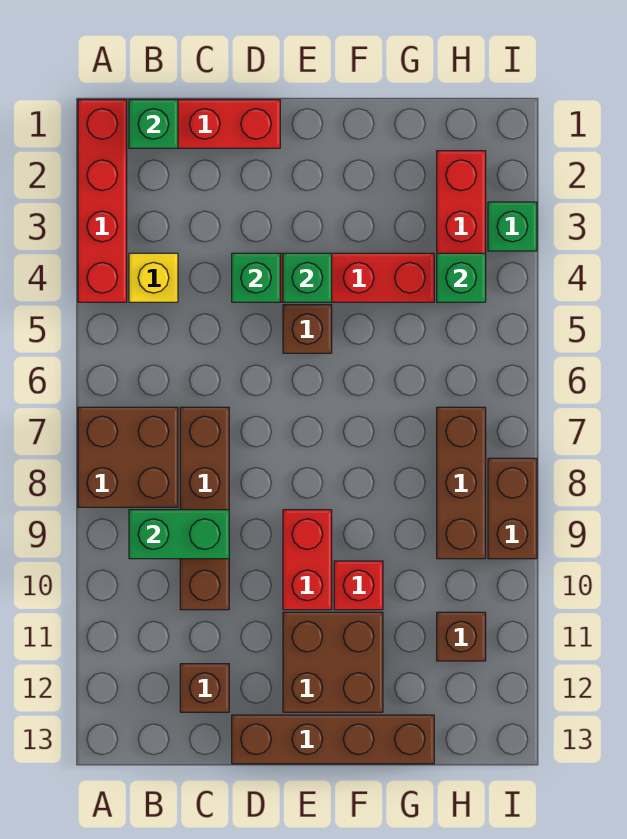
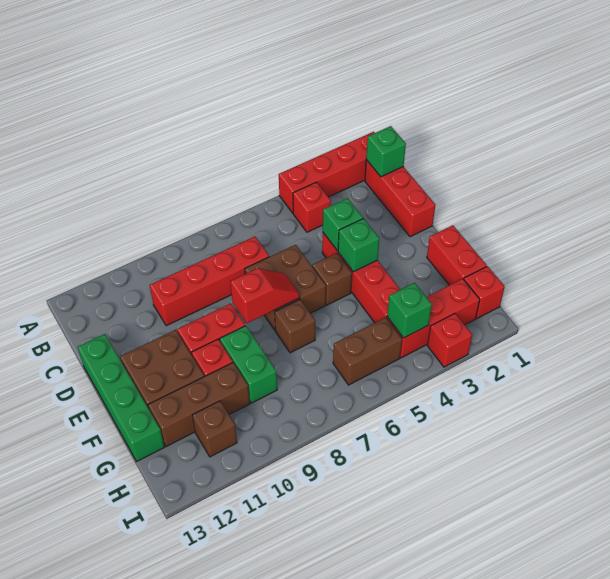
brown brick A7:B8 level 1 -> brown brick D6:E7 level 1
yellow brick B4 level 1 -> red brick B4 level 1
green brick B9:C9 level 2 -> green brick F9:G9 level 1
brown brick C7:C10 level 1 -> red brick C7:C10 level 1
brown brick C12 level 1 -> brown brick F7 level 1
brown brick D13:G13 level 1 -> green brick D13:G13 level 1
none -> red slope E7:E8 level 2 top 8
none -> red brick F1:G1 level 1
none -> red brick H1 level 1
brown brick H7:H9 level 1 -> brown brick G10:G12 level 1
green brick I3 level 1 -> red brick I3 level 1
brown brick I8:I9 level 1 -> brown brick H5:H6 level 1

